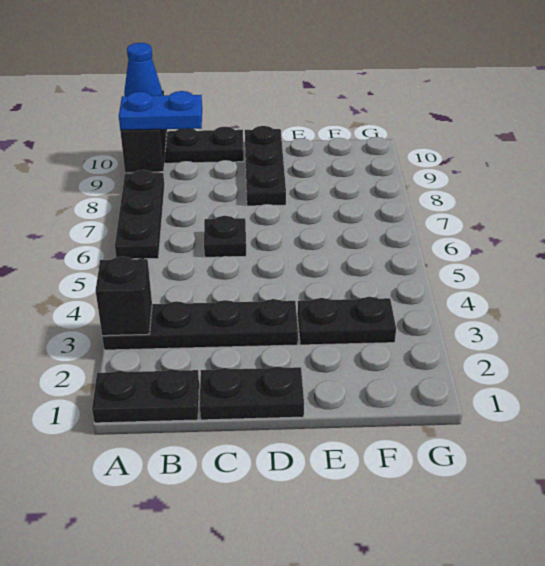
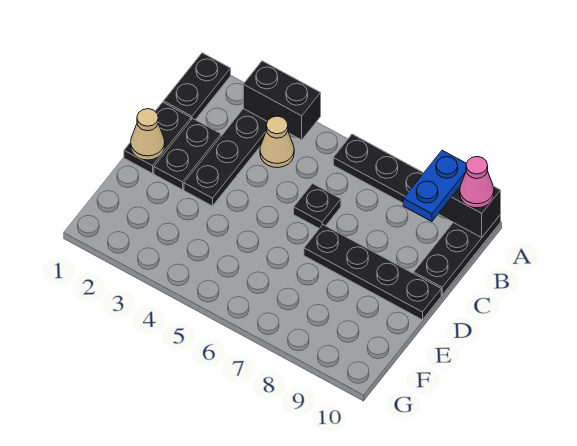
black brick A3 level 2 -> black brick A3:A4 level 2
blue cone A10 level 3 -> pink cone A10 level 3
none -> tan cone B4 level 1
none -> tan cone D1 level 2
black plate D8:D10 level 1 -> black plate D7:D10 level 1
black plate E3:F3 level 1 -> black plate C2:D2 level 1

